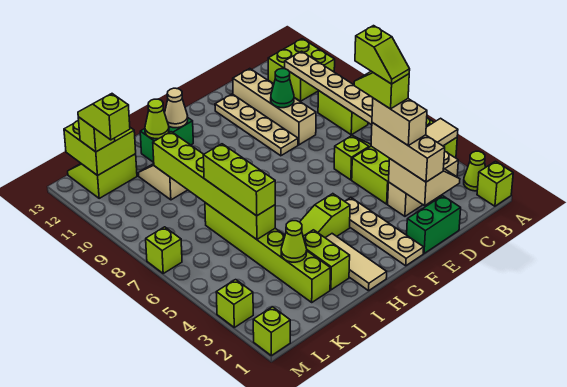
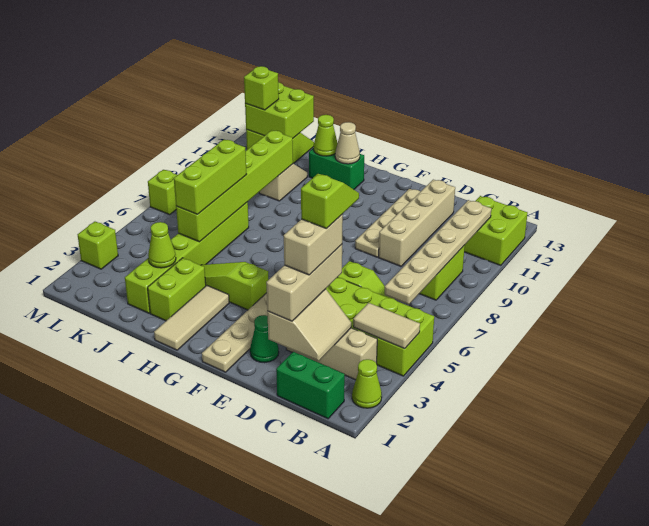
lime brick A1 level 1 -> none
green brick D1:E1 level 1 -> green brick B1:C1 level 1
lime slope D4:D5 level 6 top 5 -> none
green cone D10 level 2 -> green cone E2 level 1
lime slope L11:L12 level 4 top 11 -> none
lime brick M1 level 1 -> none

